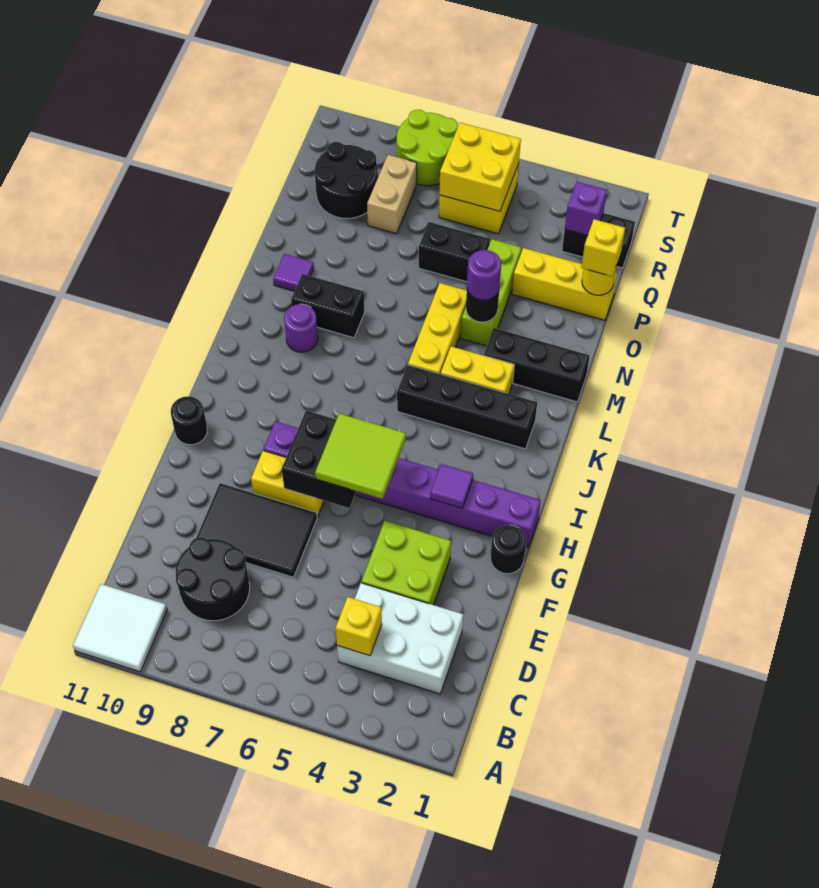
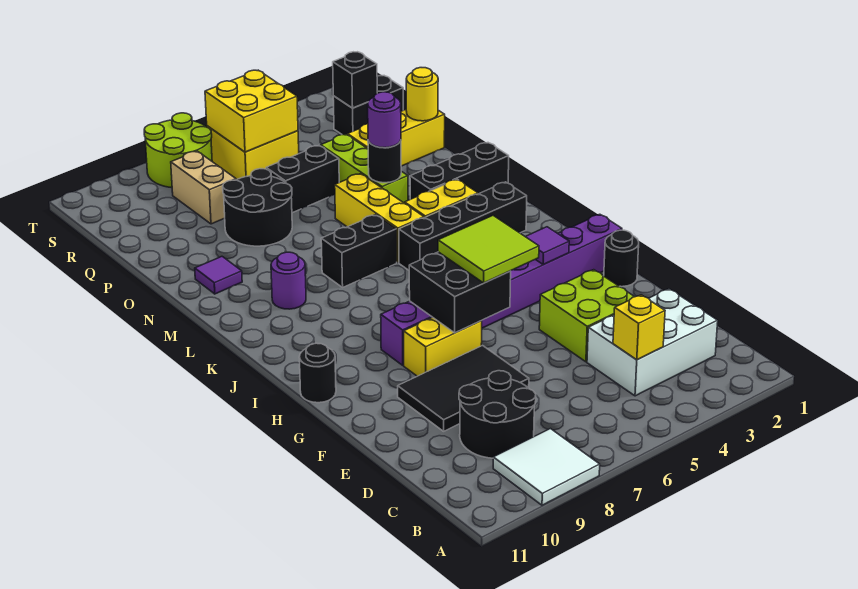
white tile A10:B11 level 1 -> white tile A8:B9 level 1
black brick M8:M9 level 1 -> black brick L6:L7 level 1
yellow brick P1 level 3 -> none
black round brick Q9:R10 level 1 -> black round brick O7:P8 level 1
purple brick R2 level 2 -> black brick R2 level 2

